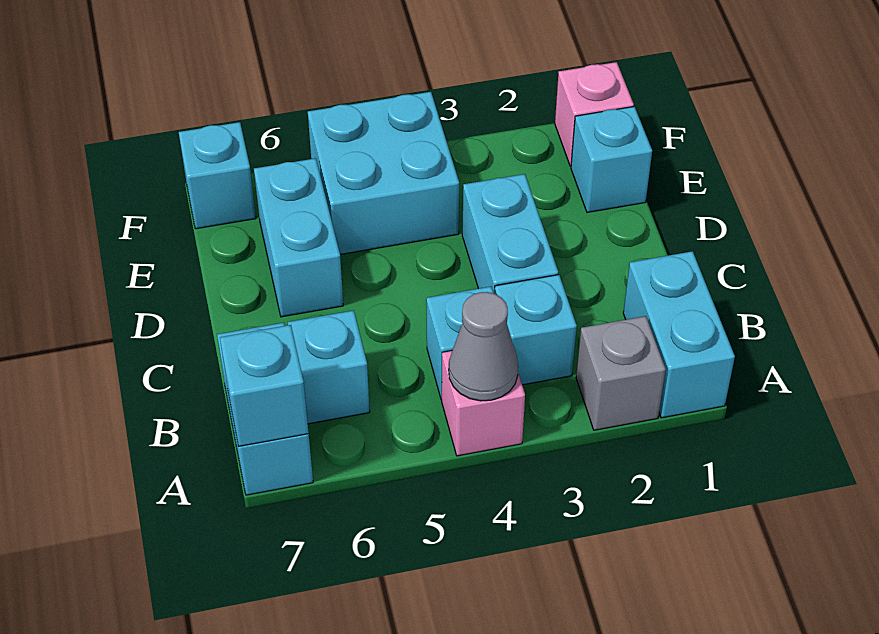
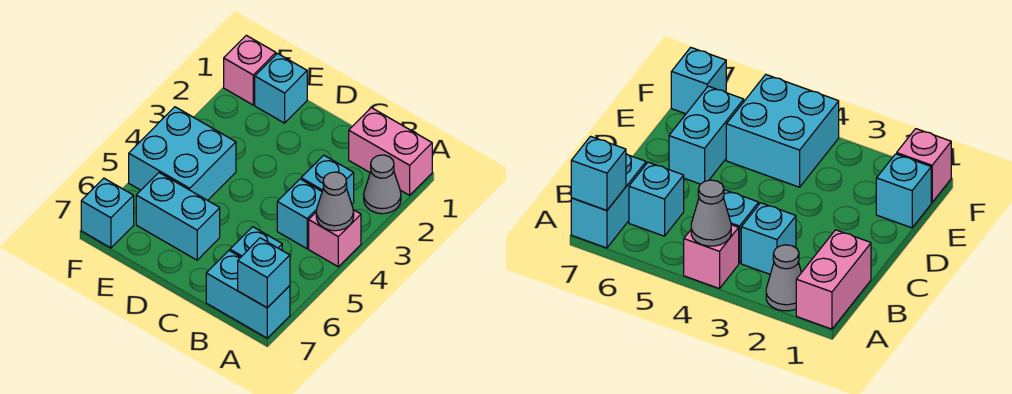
cyan brick A1:B1 level 1 -> pink brick A1:B1 level 1
grey brick A2 level 1 -> grey cone A2 level 1
cyan brick C3:D3 level 1 -> none

